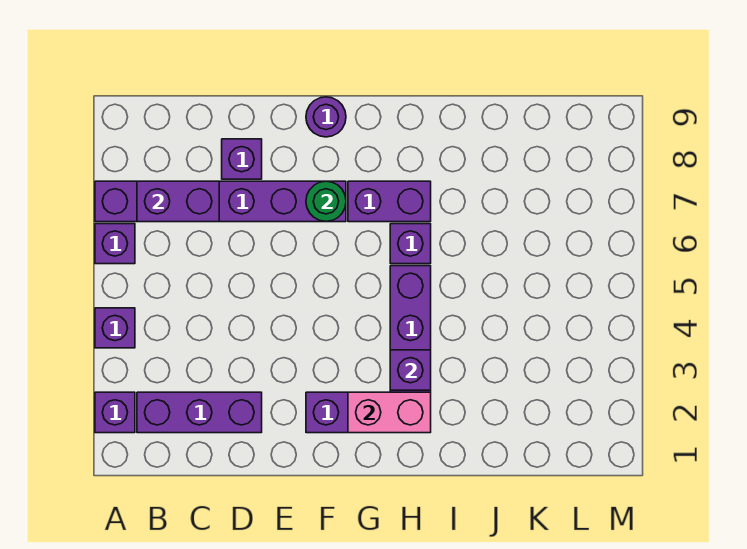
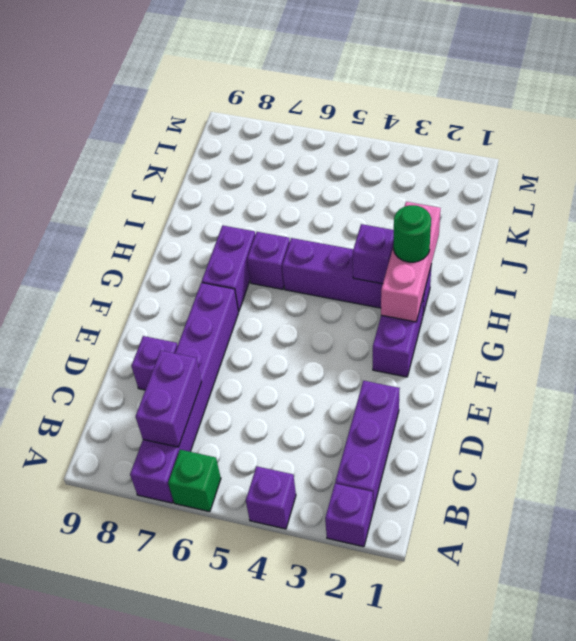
purple brick A6 level 1 -> green brick A6 level 1
green round brick F7 level 2 -> green round brick H2 level 3
purple round brick F9 level 1 -> none
pink brick G2:H2 level 2 -> pink brick G2:I2 level 2

